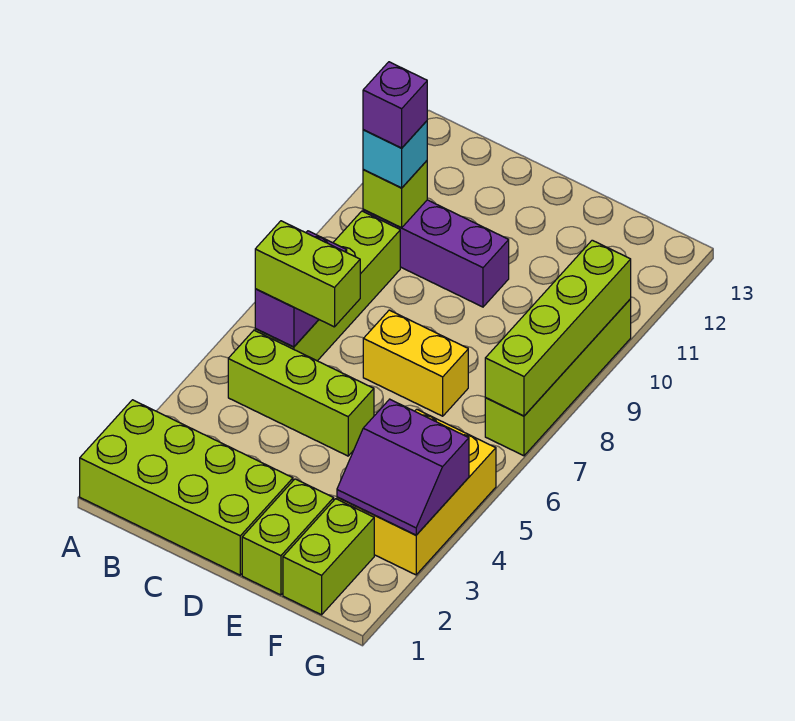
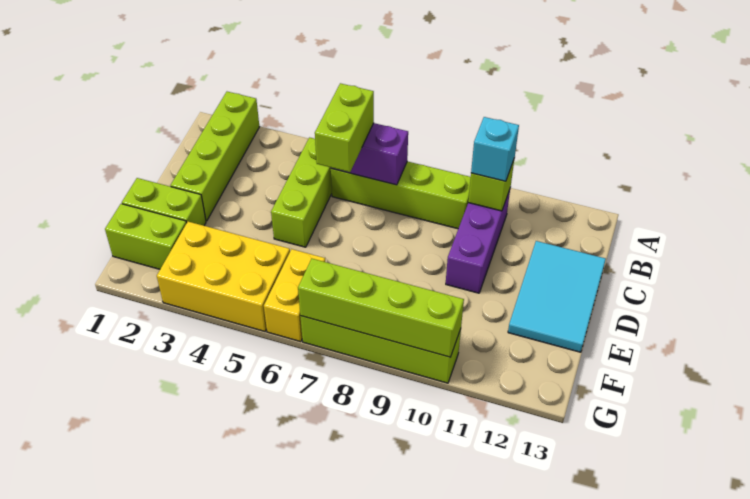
lime brick A1:D2 level 1 -> lime brick A2:D2 level 1
purple brick B10 level 4 -> none
none -> cyan tile C12:E13 level 1
yellow brick D7:E7 level 1 -> yellow brick F6:G6 level 1
purple slope F3:G4 level 2 top 4 -> none

